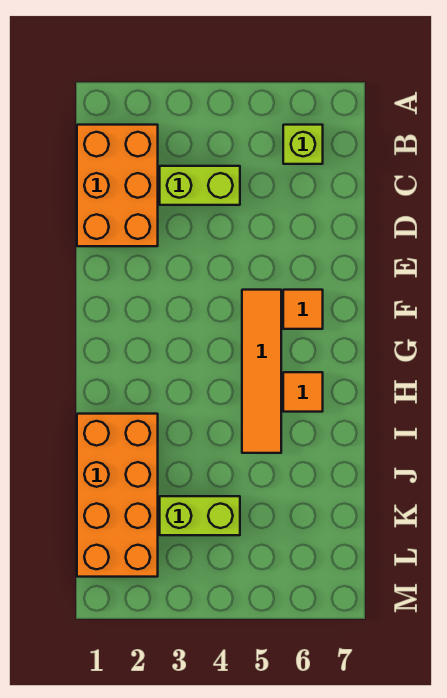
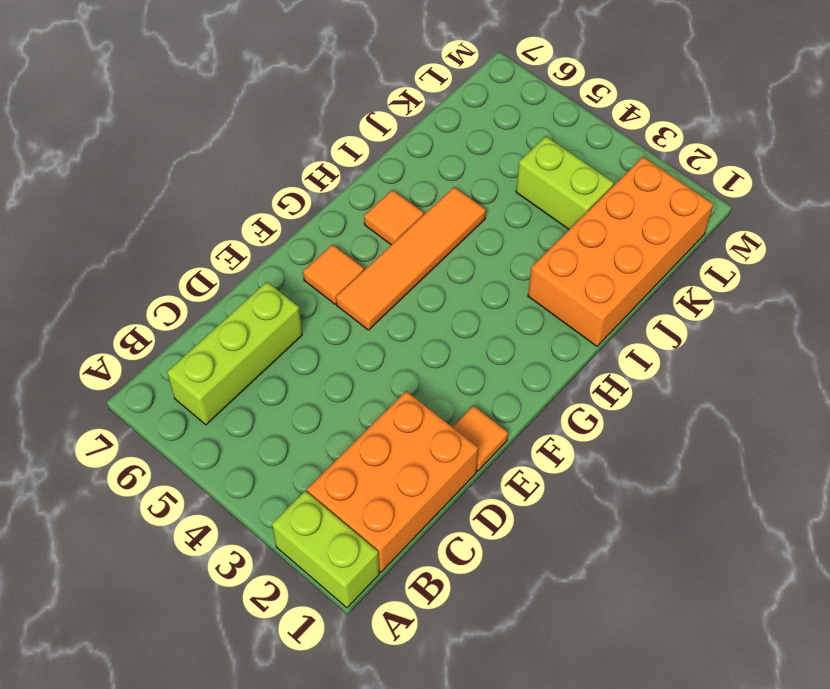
lime brick B6 level 1 -> lime brick B6:D6 level 1
lime brick C3:C4 level 1 -> lime brick A1:A2 level 1
none -> orange tile E1 level 1

